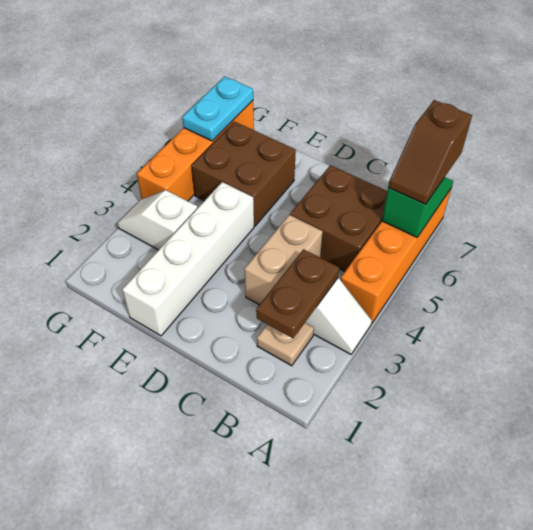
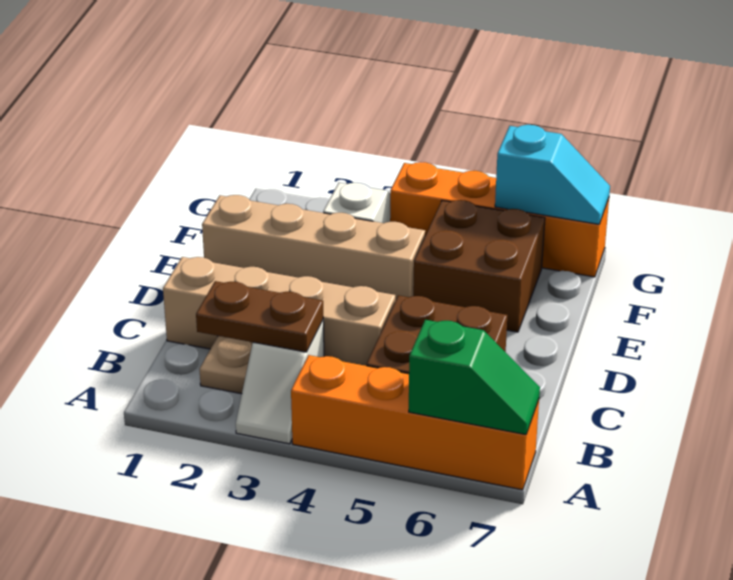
brown slope A6:A7 level 3 top 7 -> none
tan brick C3:C4 level 1 -> tan brick C1:C4 level 1
white brick E1:E4 level 1 -> tan brick E1:E4 level 1
cyan plate G6:G7 level 2 -> cyan slope G6:G7 level 2 top 6

